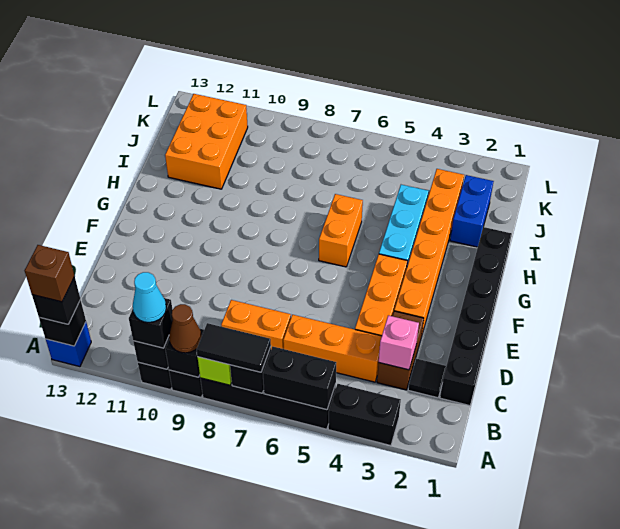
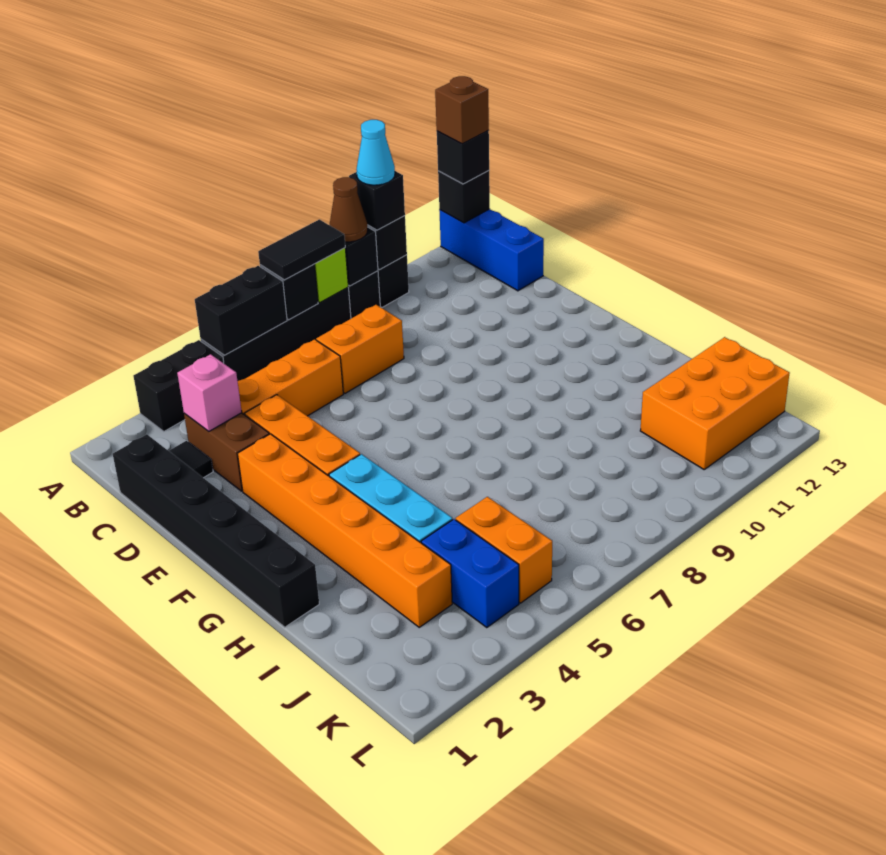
blue brick A13 level 1 -> blue brick A13:C13 level 1
orange brick G6:H6 level 1 -> orange brick J5:K5 level 1
blue brick I2:J2 level 1 -> blue brick J4:K4 level 1
orange brick I11:K12 level 1 -> orange brick J11:K13 level 1

